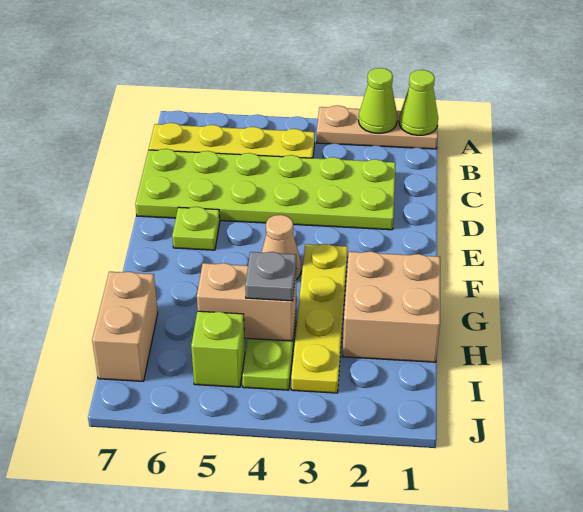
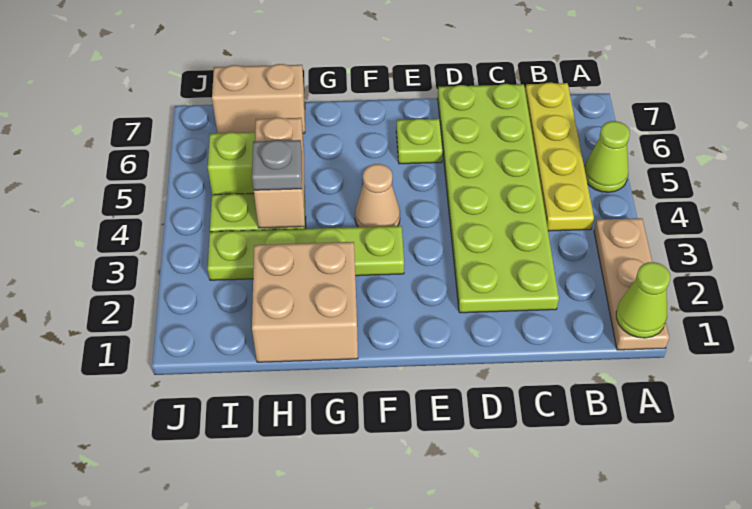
lime cone A2 level 2 -> lime cone A5 level 1
yellow plate F3:I3 level 1 -> lime plate F3:I3 level 1

